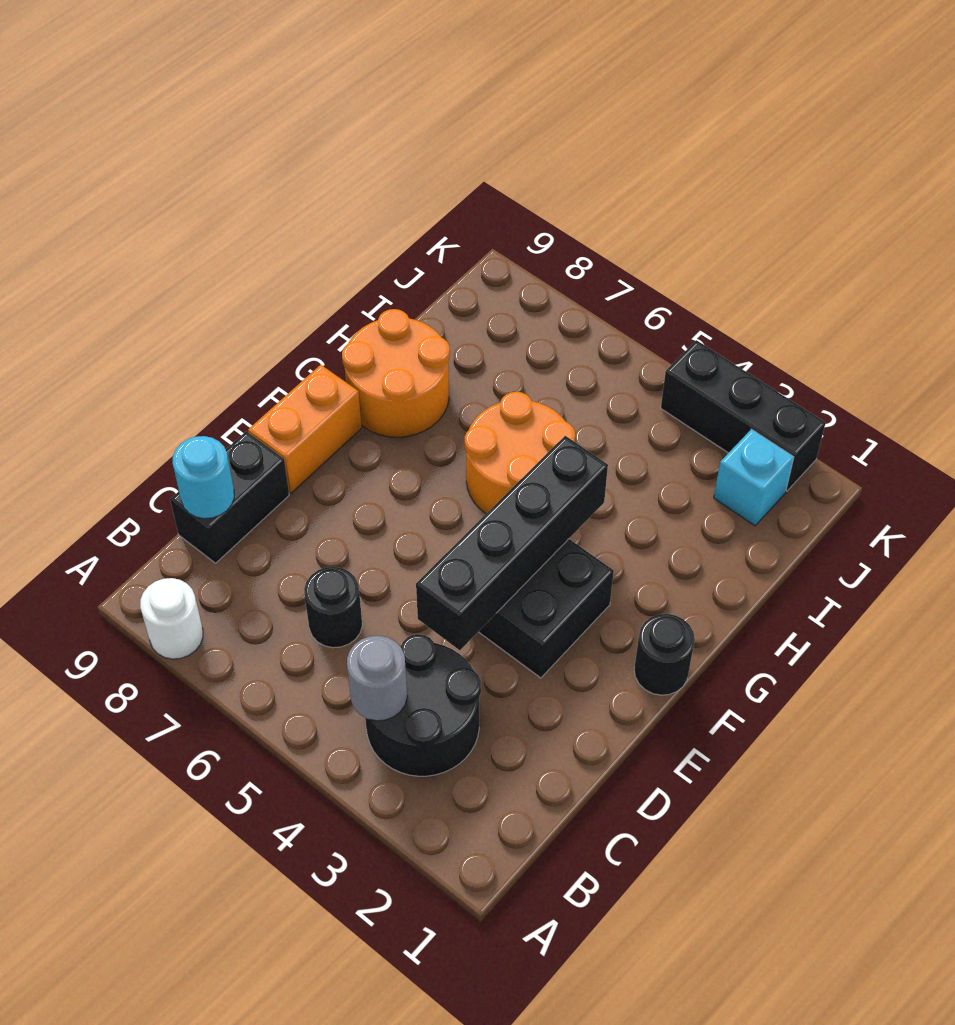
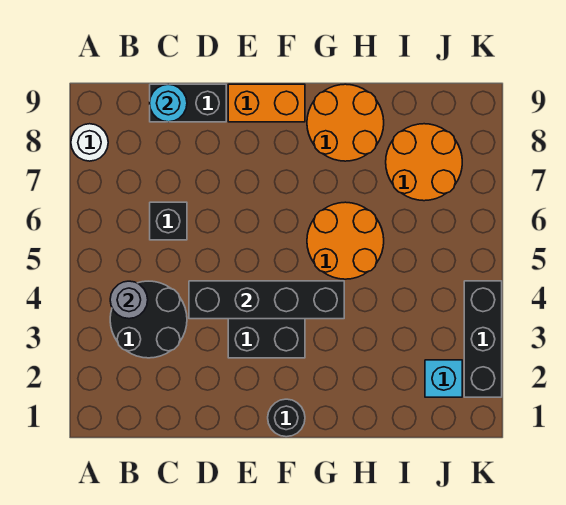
black round brick C6 level 1 -> black brick C6 level 1
none -> orange round brick I7:J8 level 1

